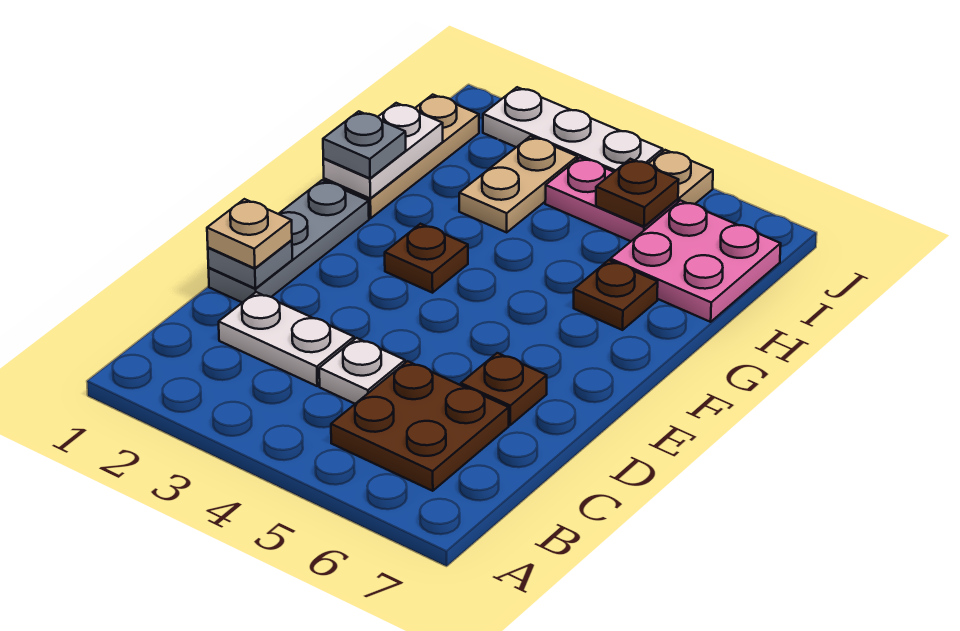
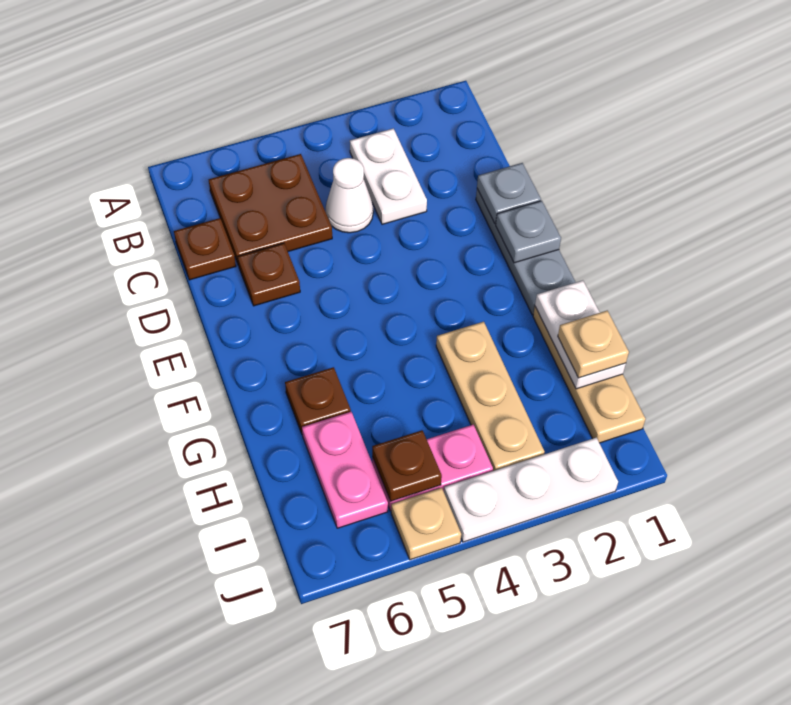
white plate C2:C3 level 1 -> white plate B3:C3 level 1
white plate C4 level 1 -> white cone C4 level 1
tan plate D1 level 3 -> tan plate H1 level 3
brown plate F3 level 1 -> brown plate C7 level 1
grey plate G1 level 3 -> grey plate E1 level 2
tan plate H3:I3 level 1 -> tan plate G3:I3 level 1
pink plate H6:I7 level 1 -> pink plate H6:I6 level 1

